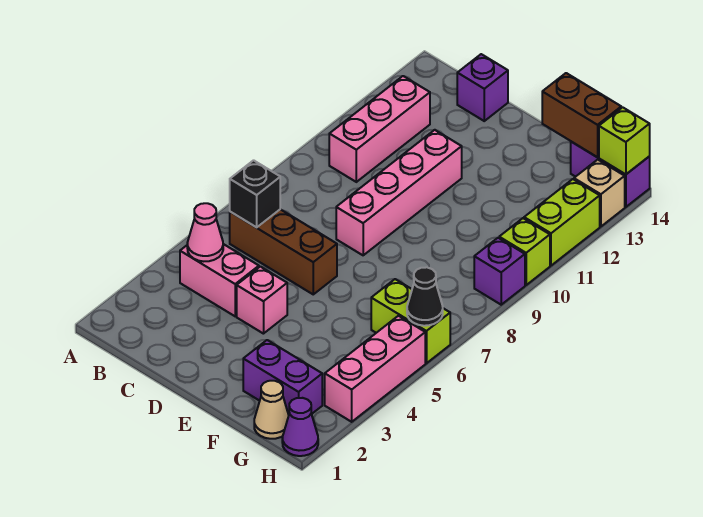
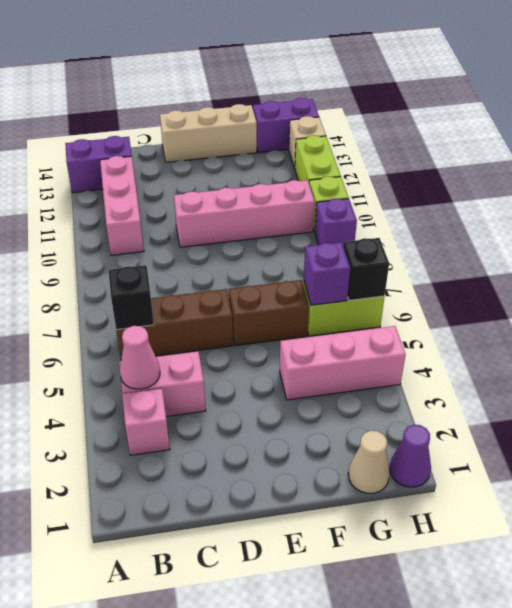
purple brick C14 level 1 -> purple brick G6 level 2
pink brick D4 level 1 -> pink brick B3 level 1
pink brick D8:D11 level 1 -> pink brick D10:G10 level 1
none -> tan brick D14:F14 level 1
purple brick F2:G2 level 1 -> purple brick A13:B13 level 1
brown brick F14:G14 level 2 -> brown brick E6:F6 level 1
pink brick H3:H5 level 1 -> pink brick F4:H4 level 1
black cone H6 level 2 -> black brick H6 level 2
lime brick H14 level 2 -> none

